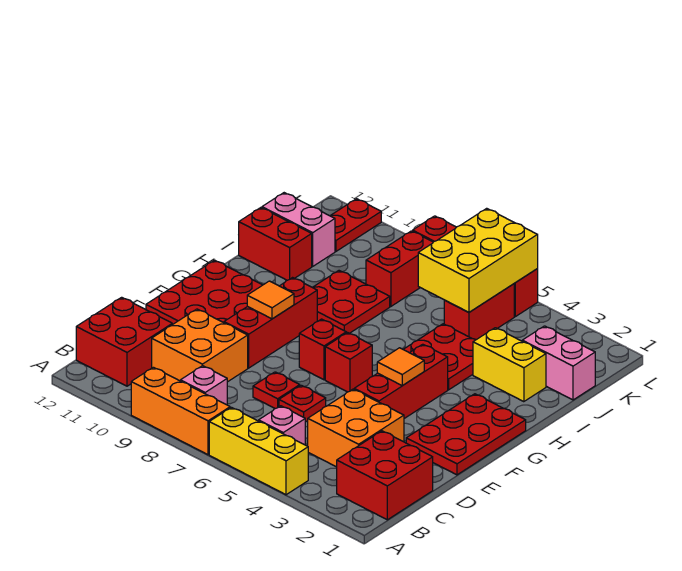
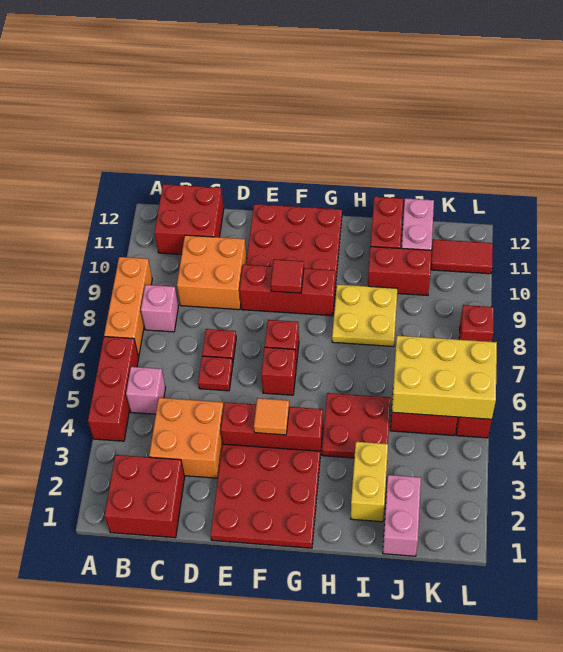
yellow brick A4:A6 level 1 -> red brick A4:A6 level 1
red plate E1:G2 level 1 -> red plate E1:G3 level 1
orange tile F9 level 2 -> red tile F9 level 2
red plate H8:I9 level 1 -> yellow plate H8:I9 level 1
red brick J8:K8 level 1 -> red brick I10:J10 level 1
red plate K11:L11 level 1 -> red tile K11:L11 level 1

